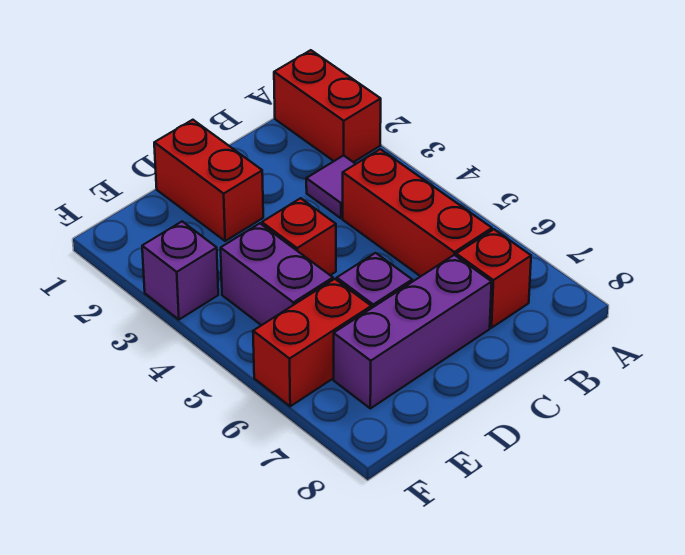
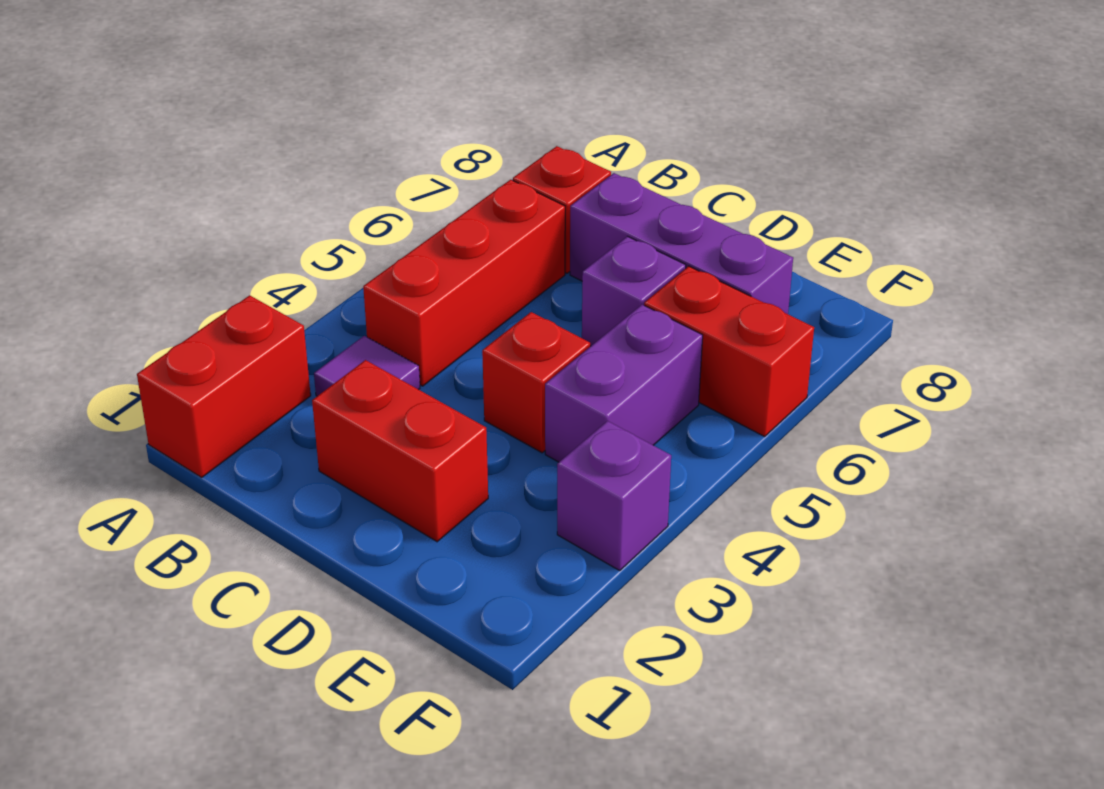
red brick D1:D2 level 1 -> red brick C2:D2 level 1

